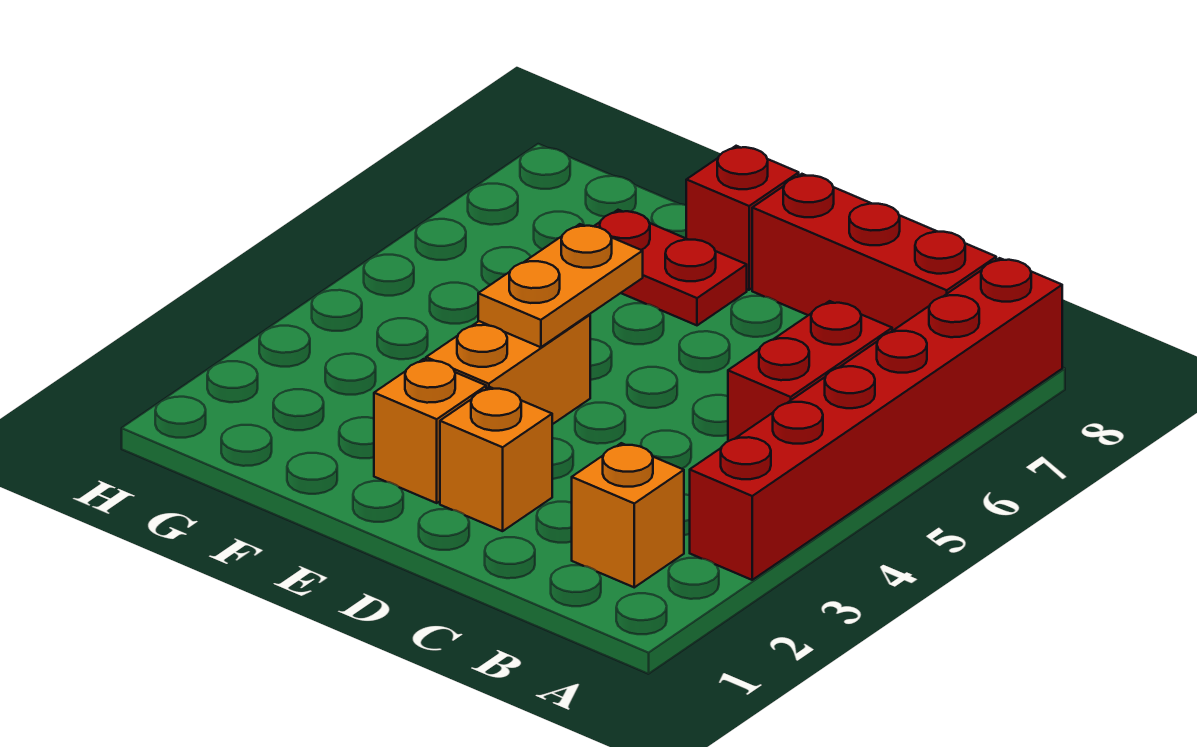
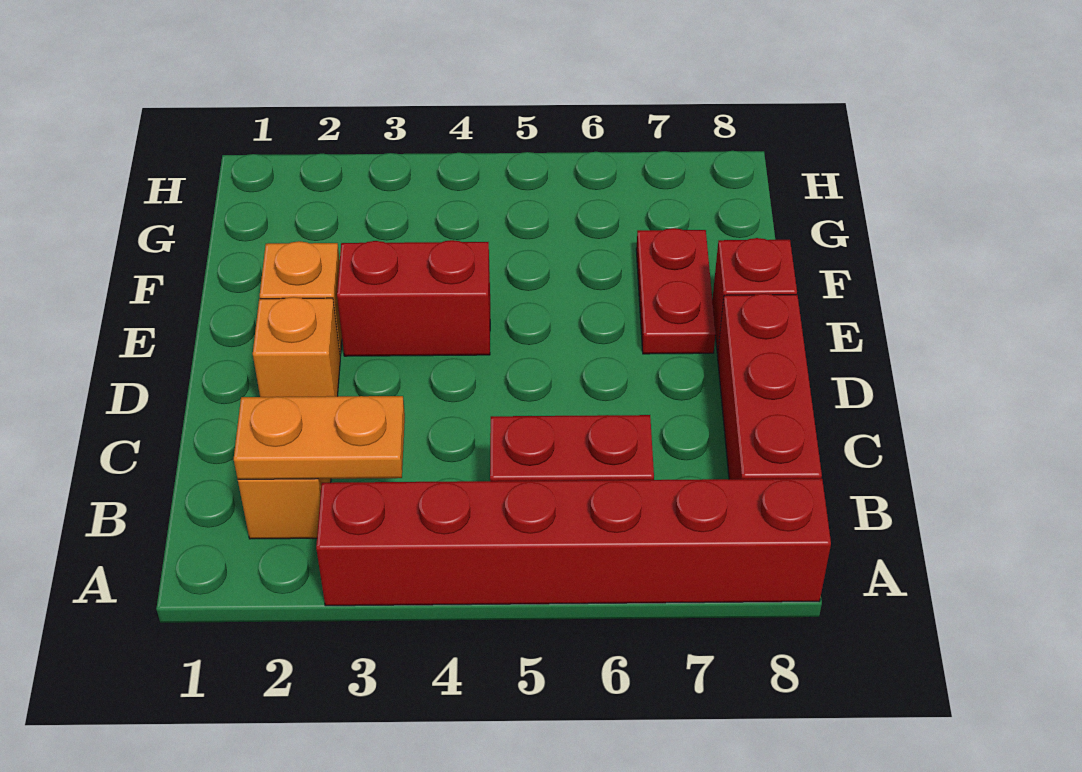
orange brick E3:E4 level 1 -> red brick E3:E4 level 1
orange plate E4:E5 level 2 -> orange plate B2:B3 level 2

